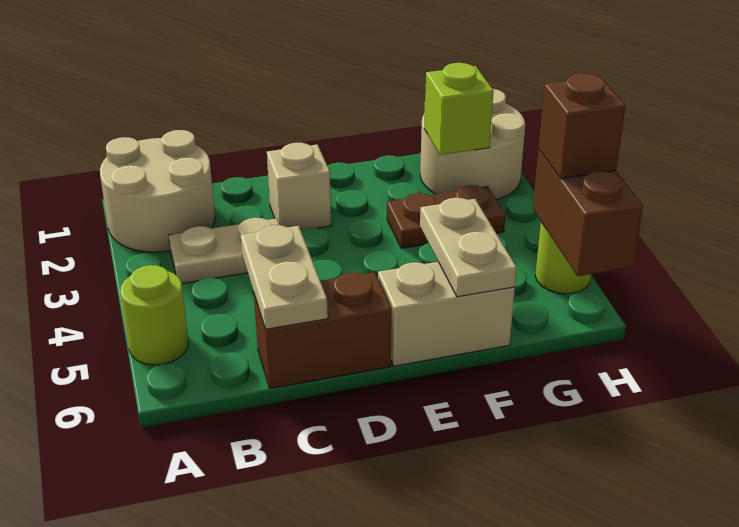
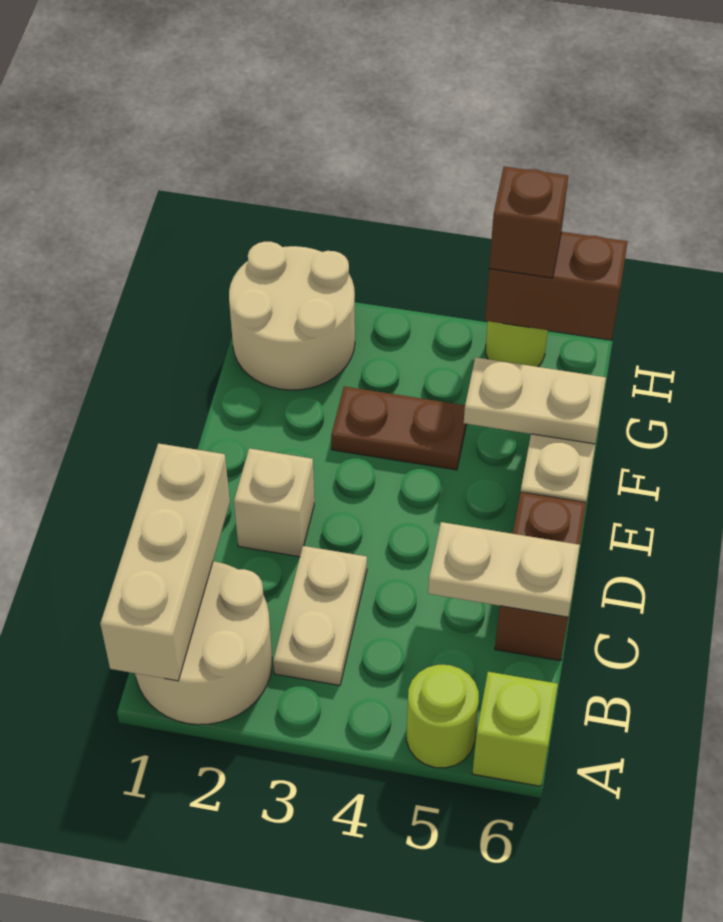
none -> tan brick A1:C1 level 2
brown plate F3:G3 level 1 -> brown plate F3:F4 level 1
lime brick G2 level 2 -> lime brick A6 level 1

